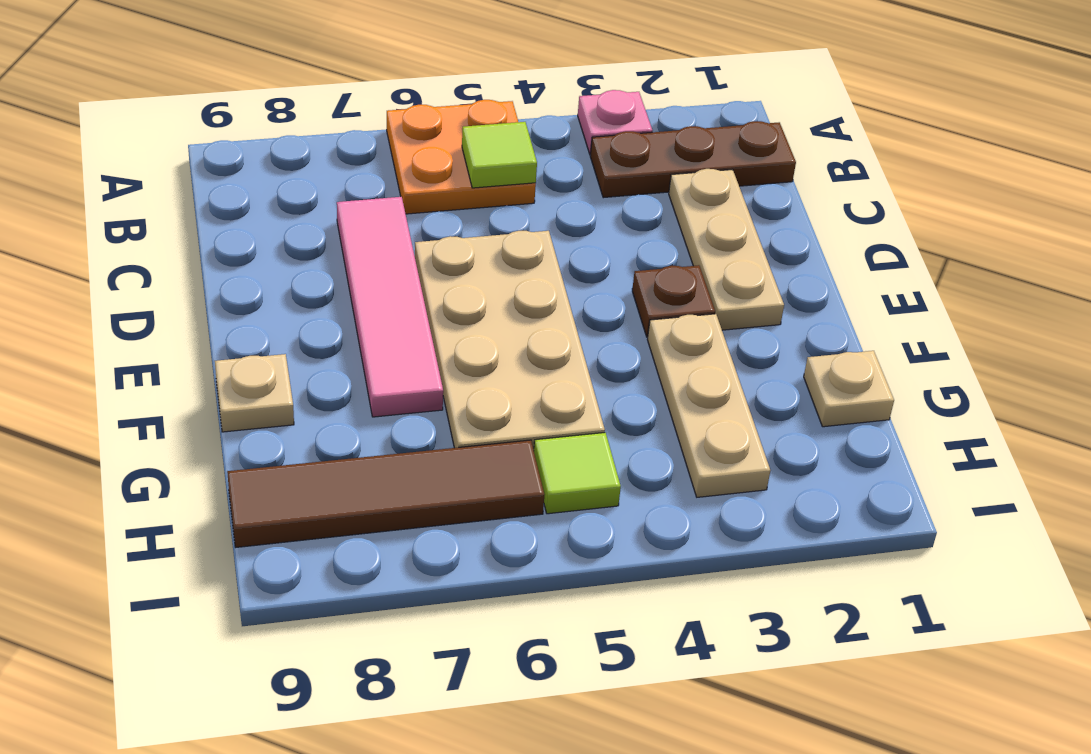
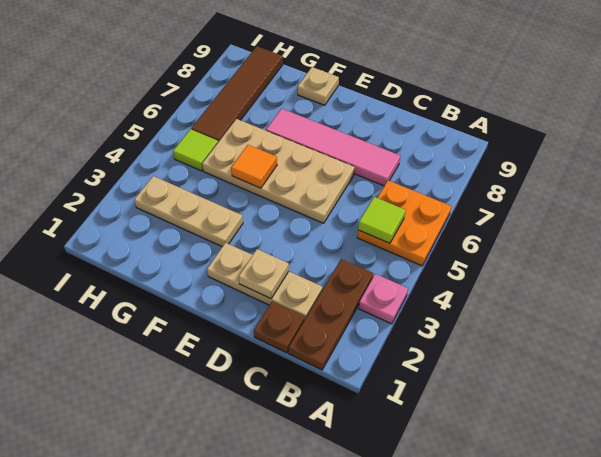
brown plate E3 level 1 -> brown plate C1 level 1
none -> orange tile F5 level 2
tan plate G1 level 1 -> tan plate D2 level 2

